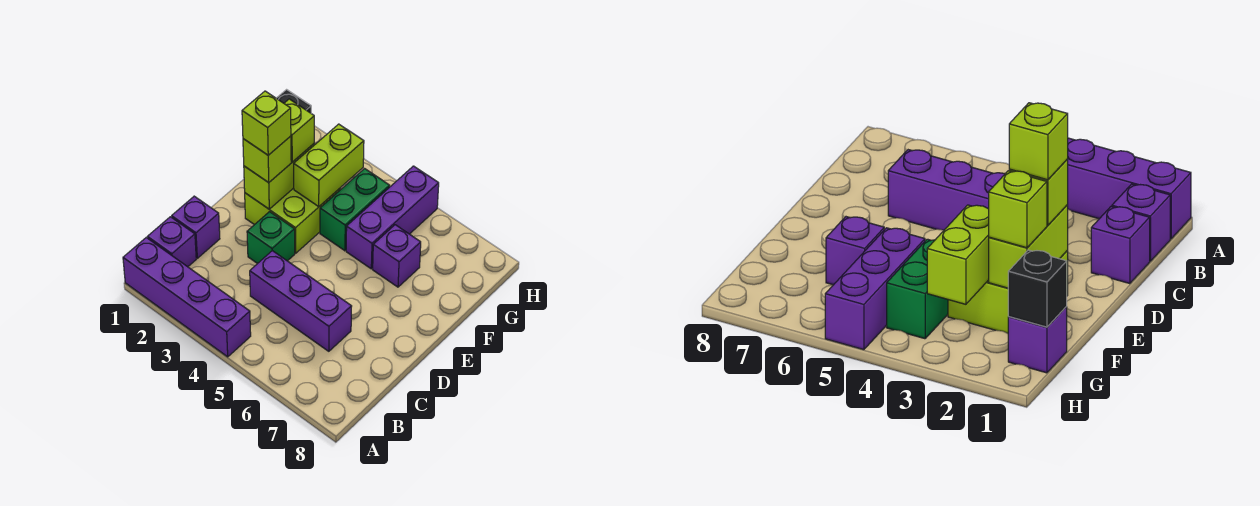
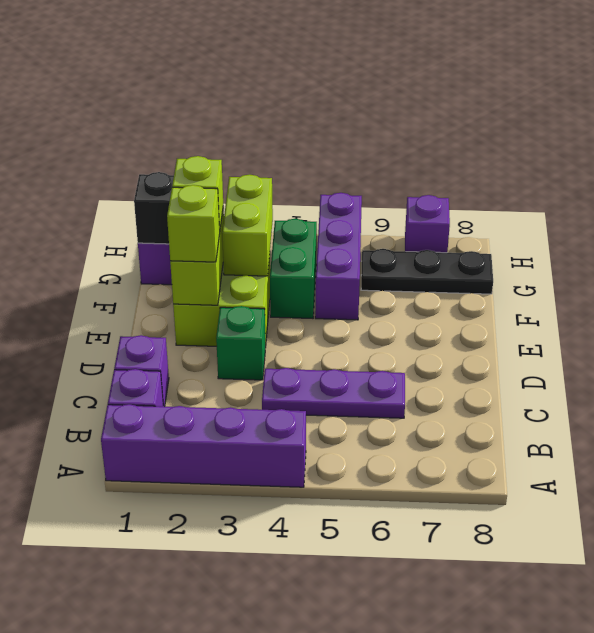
purple brick C4:C6 level 1 -> purple plate C4:C6 level 1
lime brick E2 level 4 -> none
purple brick F6 level 1 -> purple brick H7 level 1
none -> black plate G6:G8 level 1

